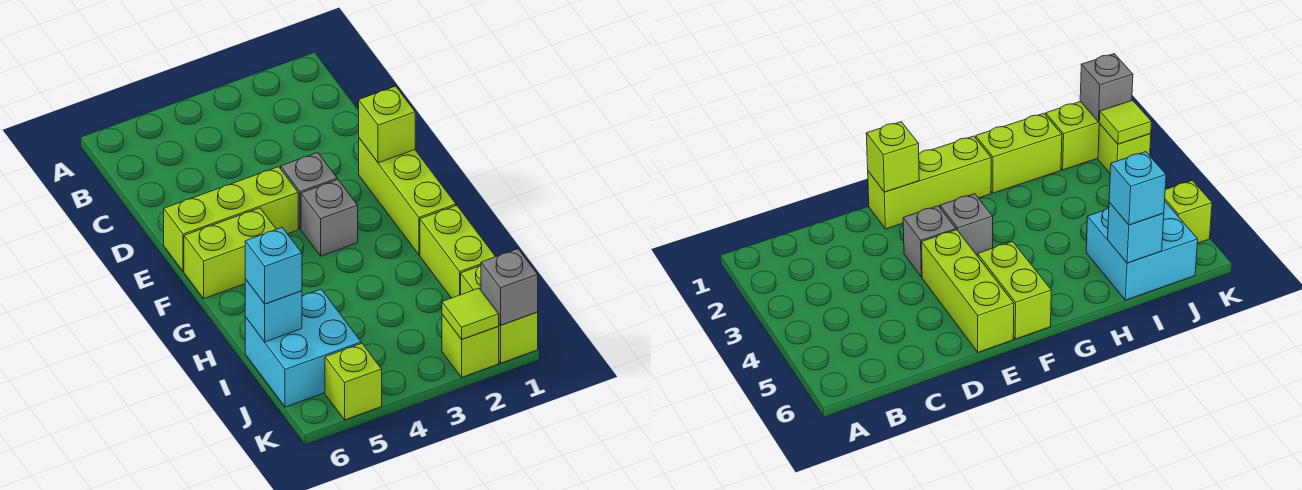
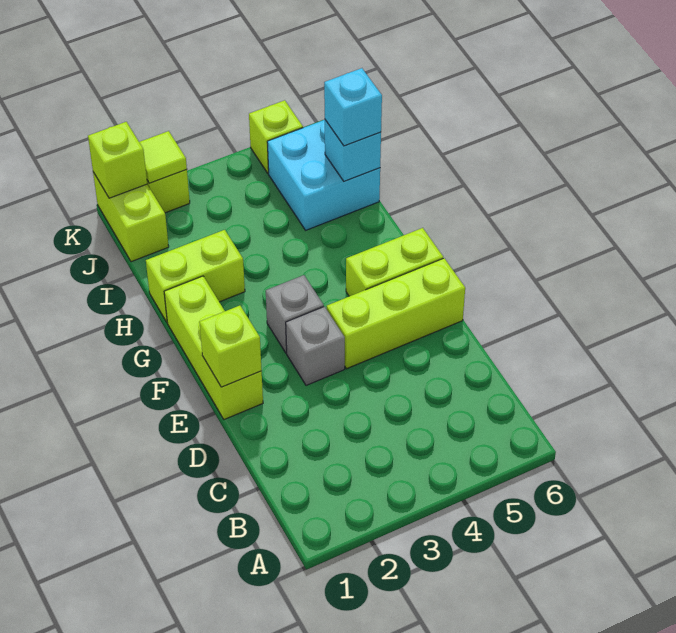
lime brick H1:I1 level 1 -> lime brick H1:H2 level 1
grey brick K1 level 2 -> lime brick K1 level 2

